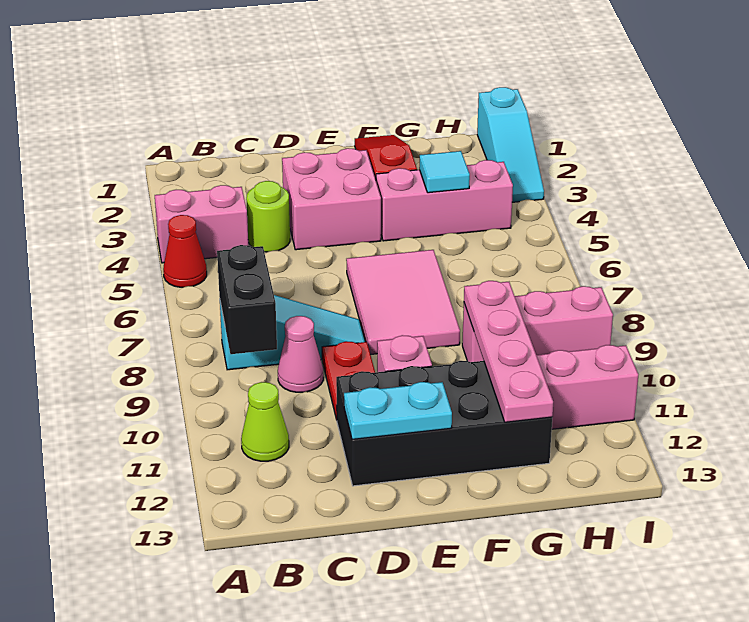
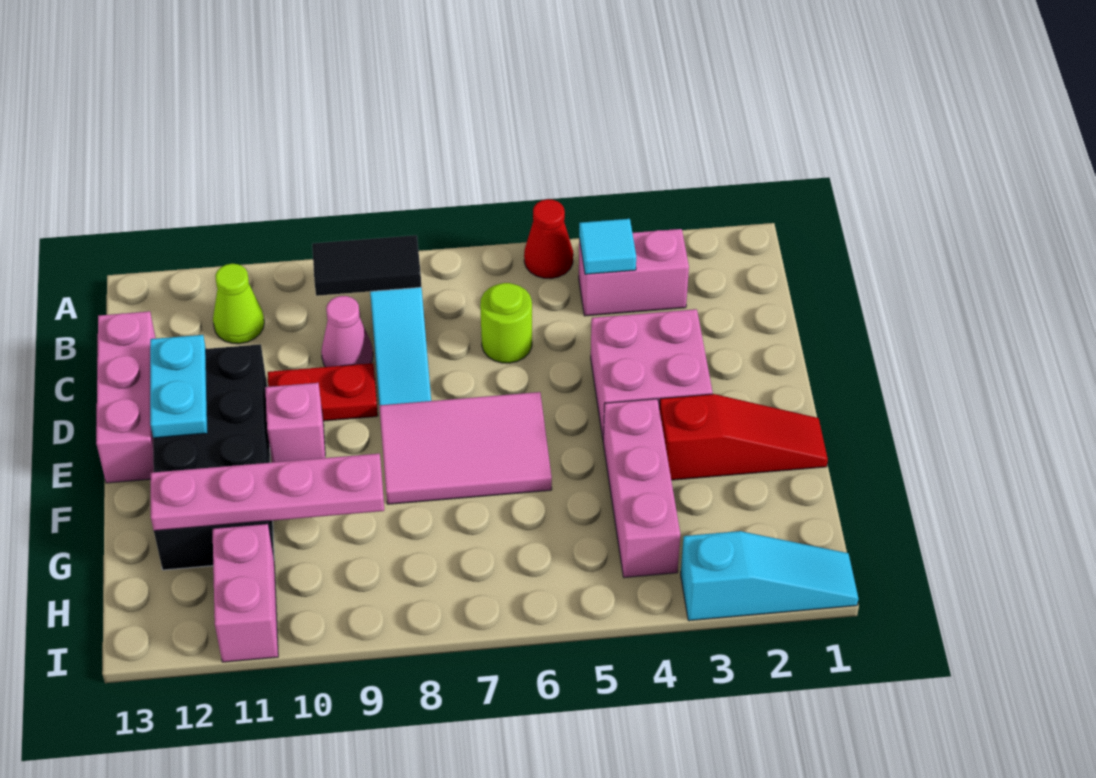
pink brick A4:B4 level 1 -> pink brick B3:B4 level 1
black brick B8:B9 level 2 -> black tile B8:B9 level 2
lime round brick C4 level 1 -> lime round brick C6 level 1
cyan tile G4 level 2 -> cyan tile B4 level 2
pink brick G9:I9 level 1 -> pink brick C13:E13 level 1
cyan slope I1:I3 level 1 top 1 -> cyan slope I1:I3 level 1 top 3

